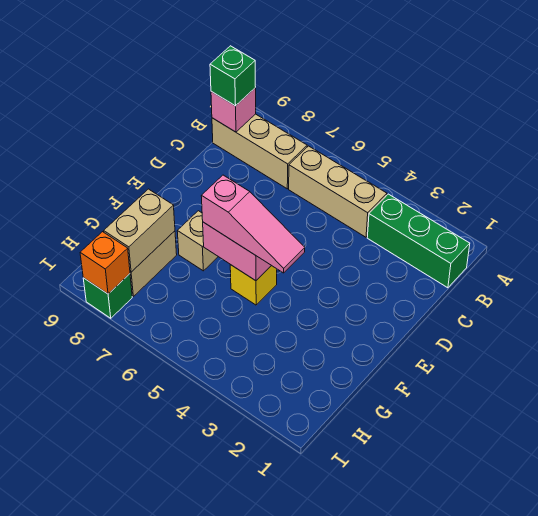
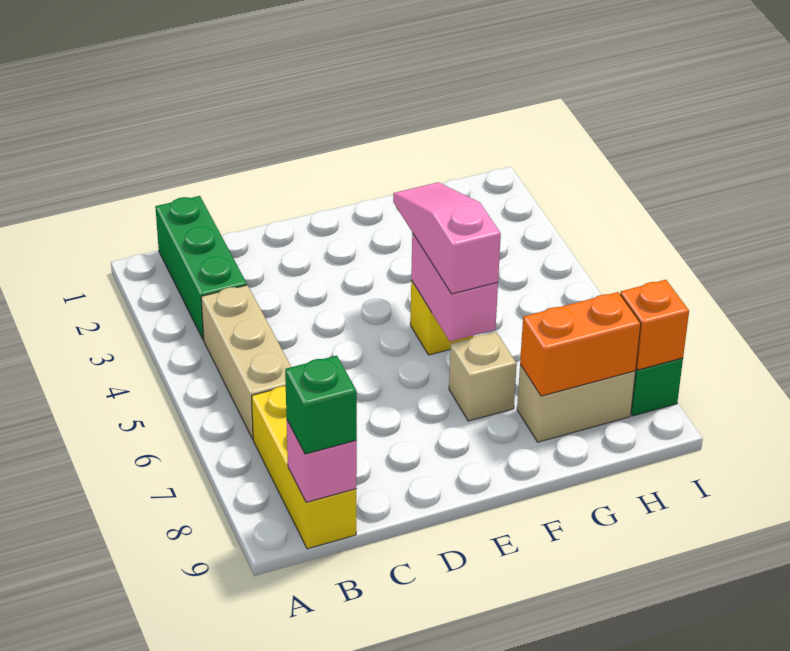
tan brick B7:B9 level 1 -> yellow brick B7:B9 level 1
tan brick G8:H8 level 2 -> orange brick G8:H8 level 2

